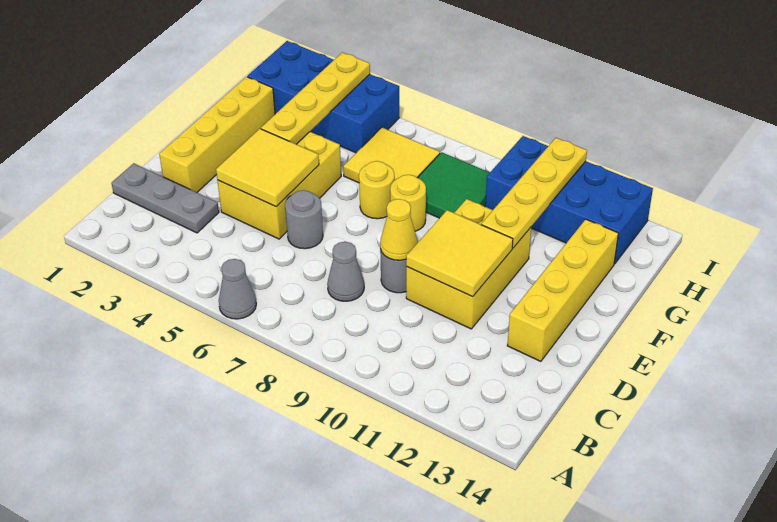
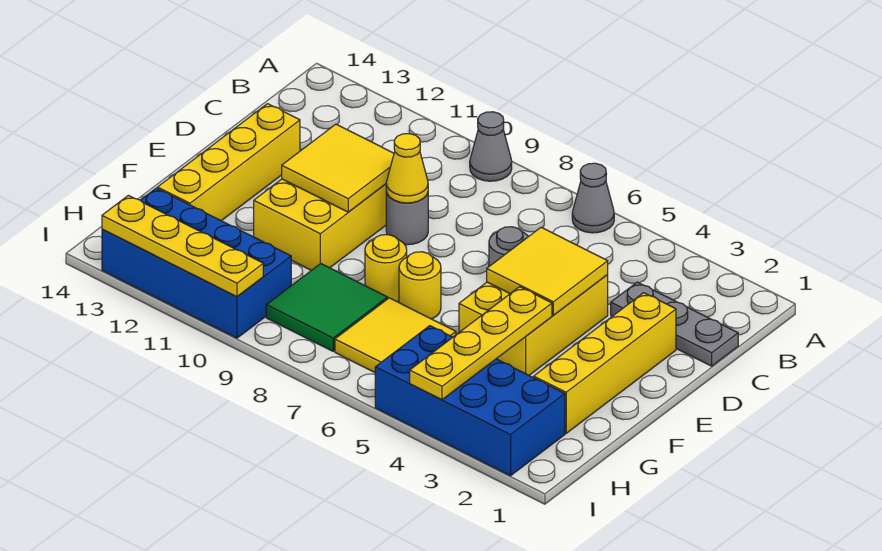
grey cone C8 level 1 -> grey cone A9 level 1
yellow plate F11:I11 level 2 -> yellow plate I10:I13 level 2

